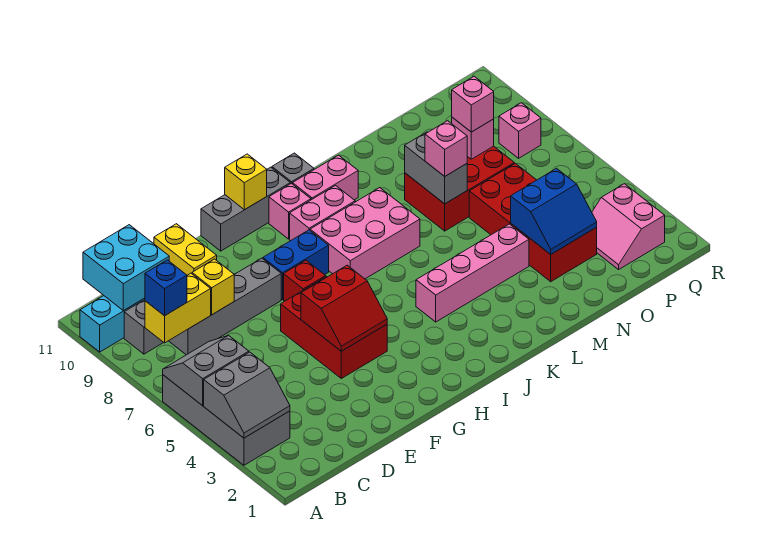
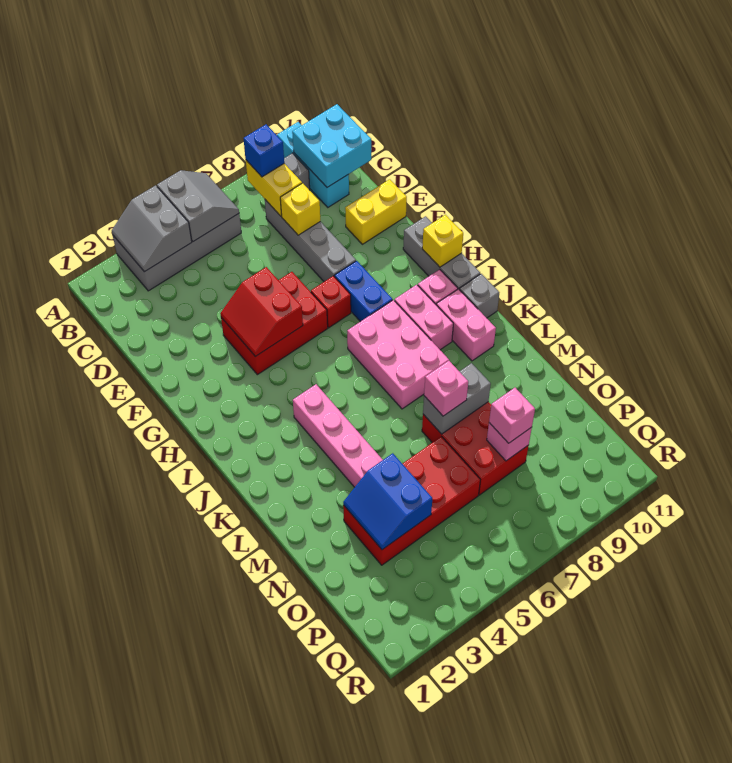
pink slope P2:Q3 level 1 top Q -> none
pink brick Q8 level 1 -> none

